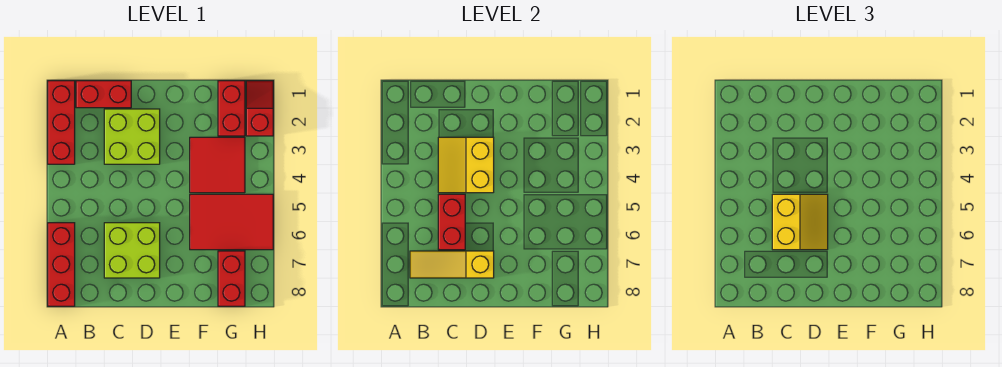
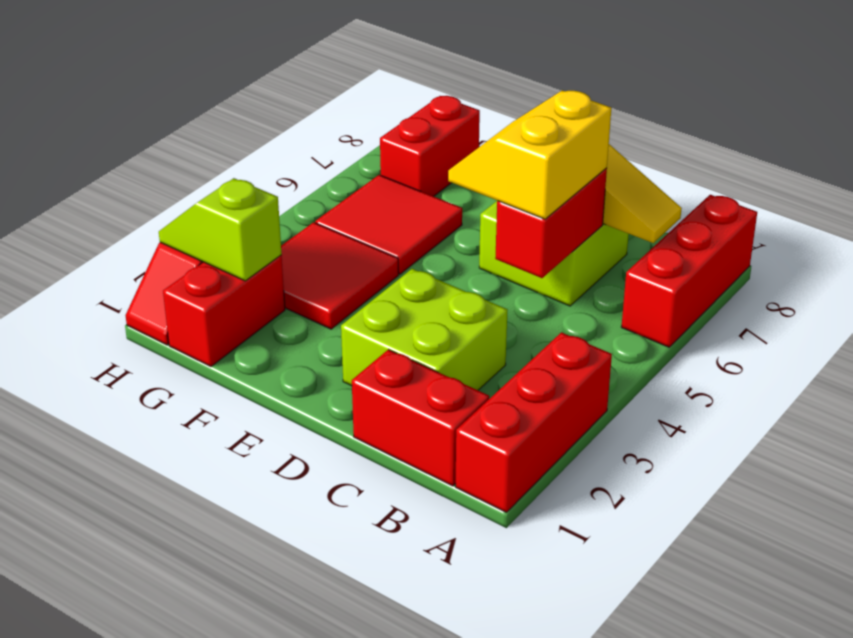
yellow slope C3:D4 level 2 top D -> none
red tile F5:H6 level 1 -> red tile F5:G6 level 1
none -> lime slope G2:H2 level 2 top G

